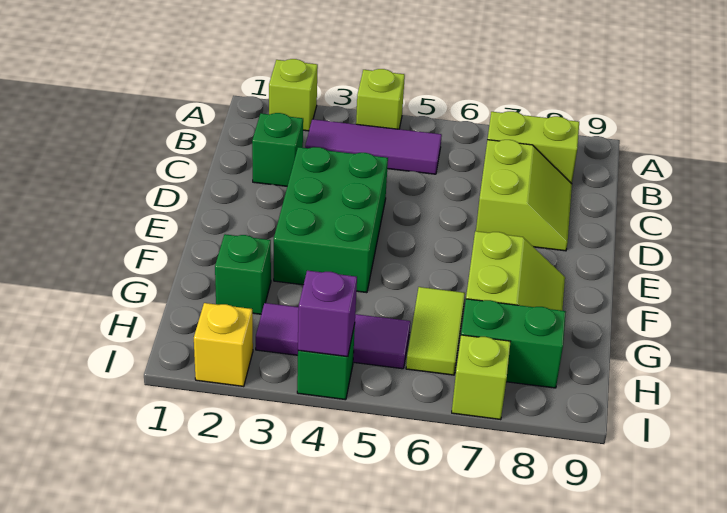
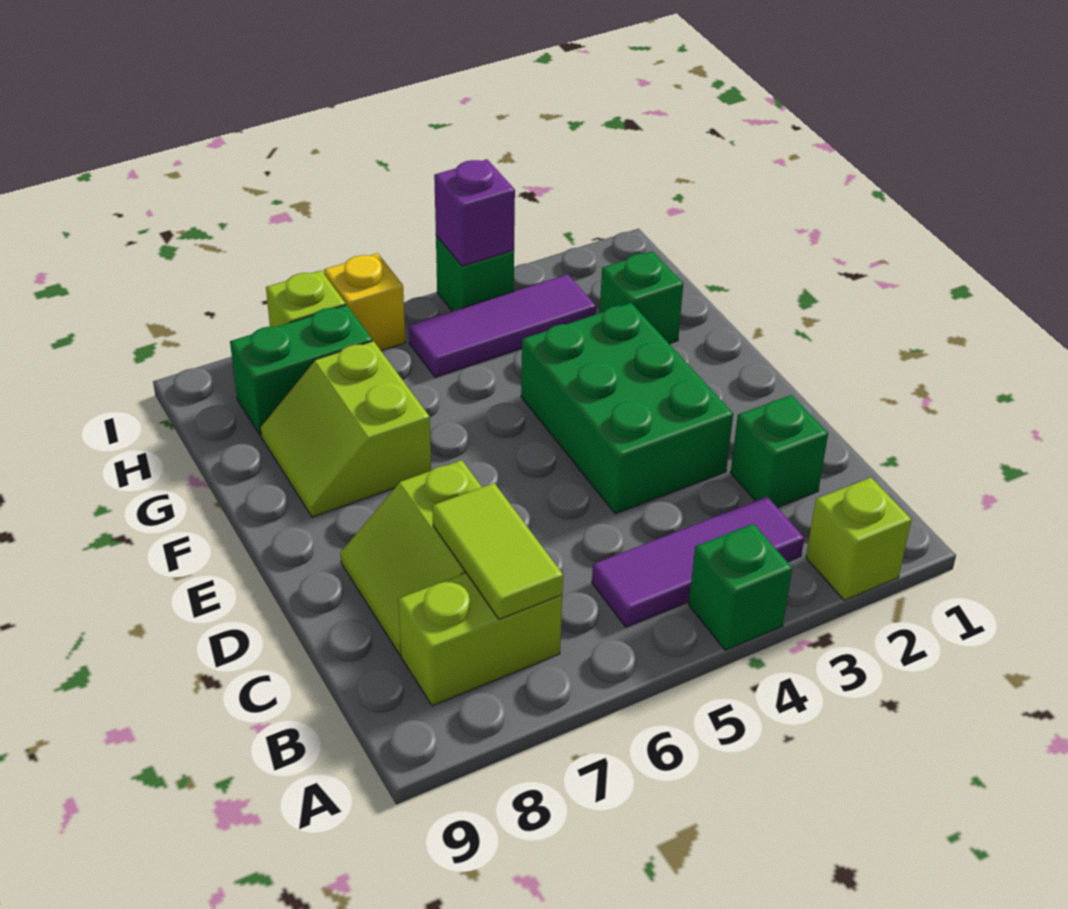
lime brick A4 level 1 -> green brick A4 level 1
lime tile G6:H6 level 1 -> lime tile B7:C7 level 2
yellow brick I2 level 1 -> yellow brick I6 level 1

